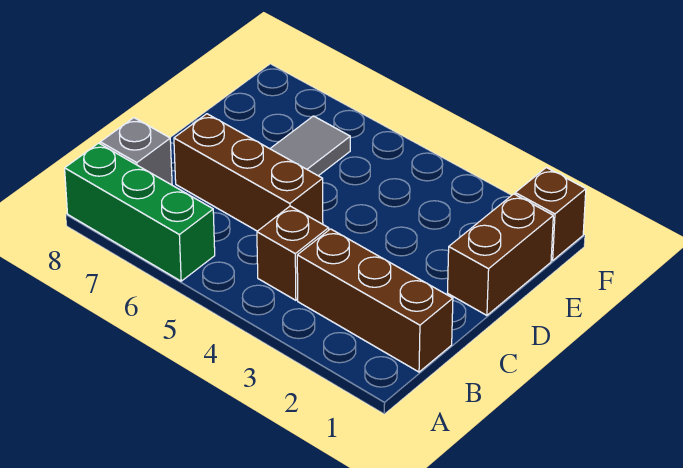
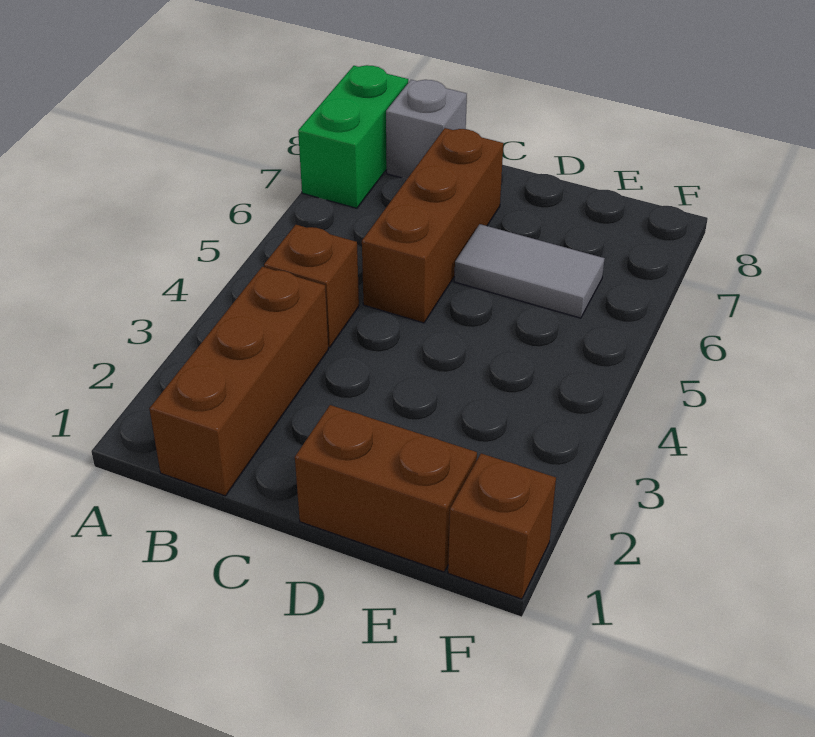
green brick A6:A8 level 1 -> green brick A7:A8 level 1

